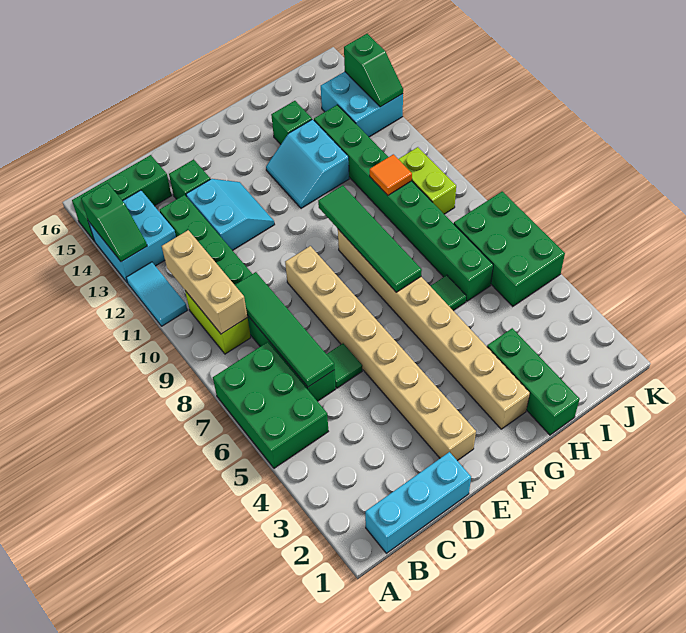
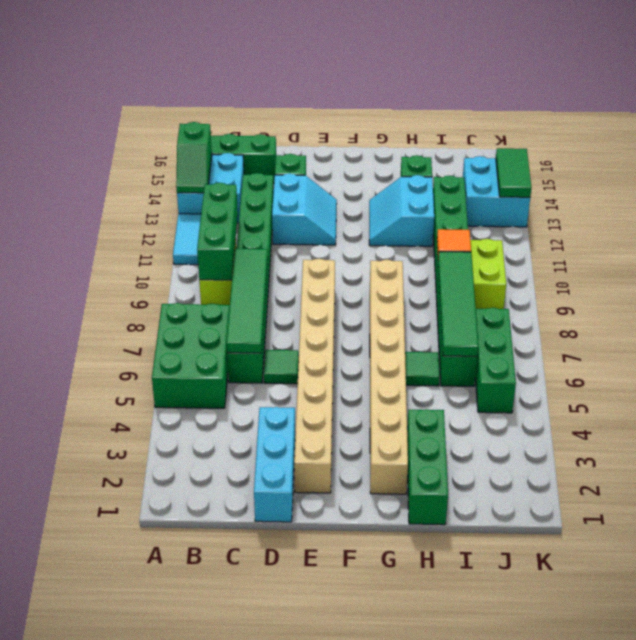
cyan brick B1:D1 level 1 -> cyan brick D1:D3 level 1
tan brick B9:B11 level 2 -> green brick B9:B11 level 2
green tile G7:G10 level 2 -> green tile I6:I9 level 2
green brick J5:K7 level 1 -> green brick J5:J7 level 1
green slope K13:K14 level 2 top 14 -> green tile K13:K14 level 2

